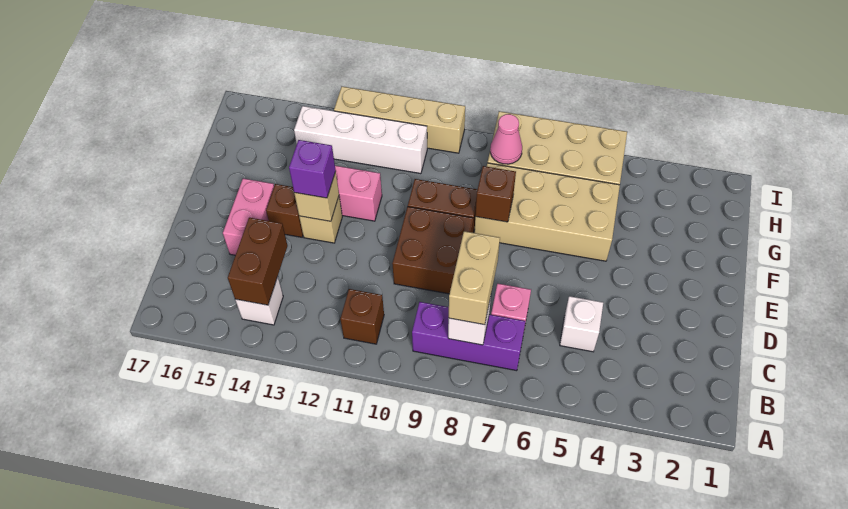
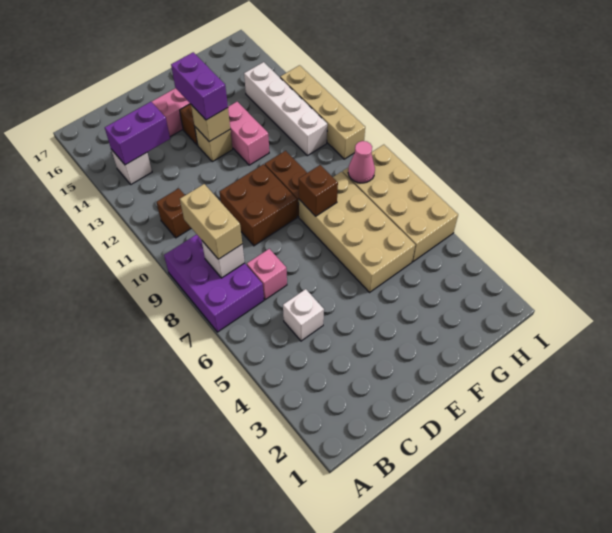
purple brick B7:B9 level 1 -> purple brick A7:B9 level 1
tan brick B8:C8 level 3 -> tan brick B8:B9 level 3
brown brick B14:C14 level 2 -> purple brick B14:C14 level 2
purple brick E13 level 3 -> purple brick E13:E14 level 3

